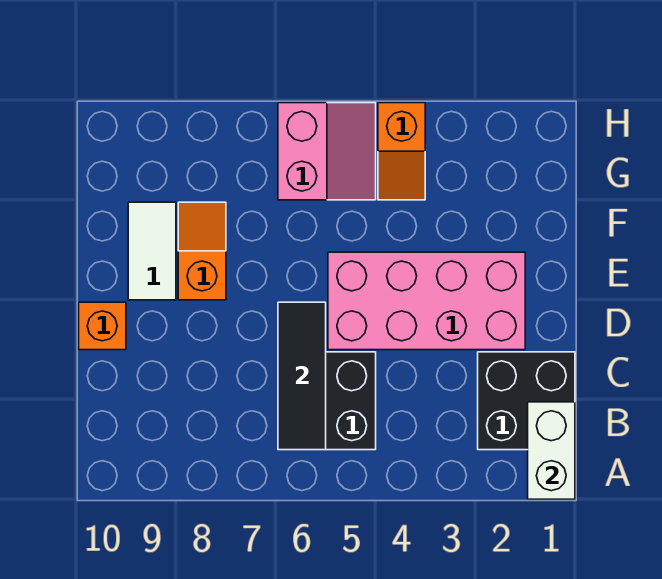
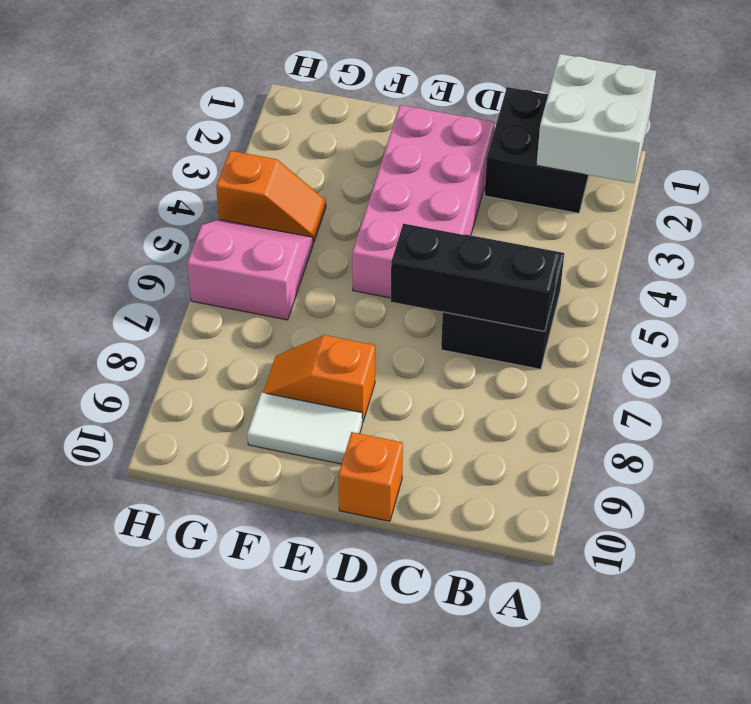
white brick A1:B1 level 2 -> white brick A1:B2 level 2
black tile B6:D6 level 2 -> black brick B6:D6 level 2

